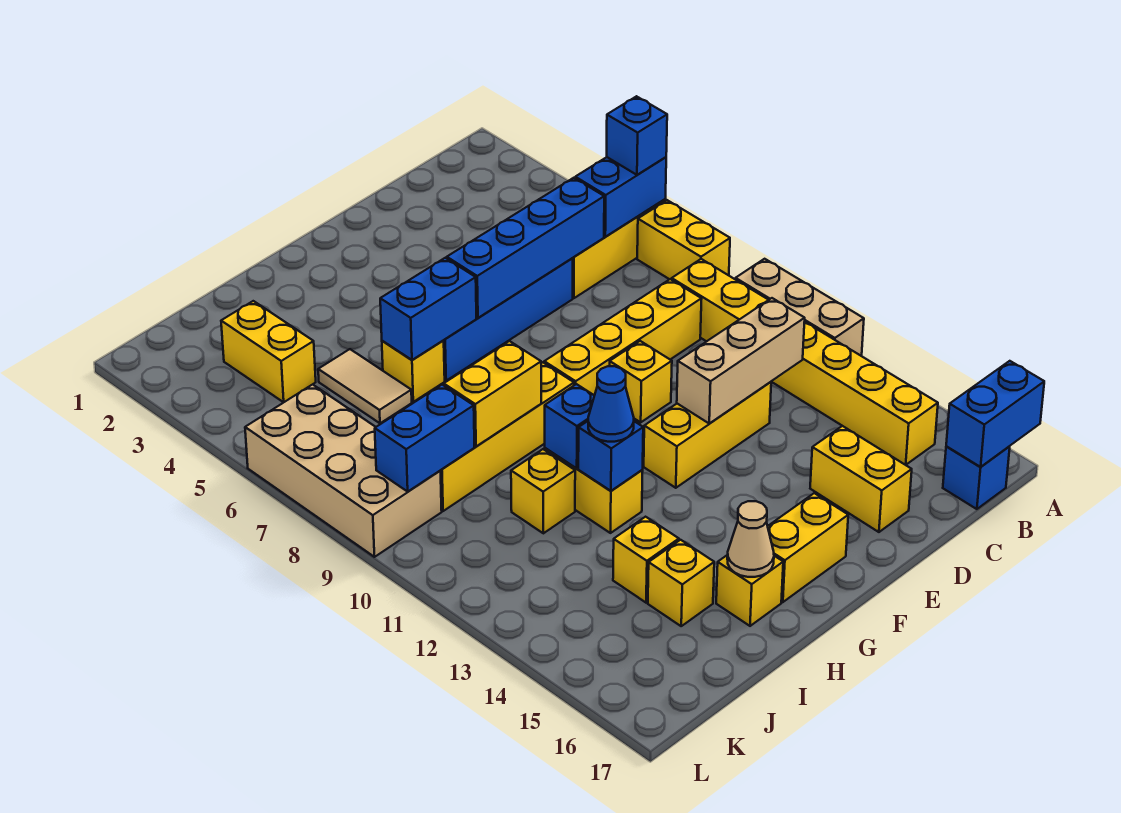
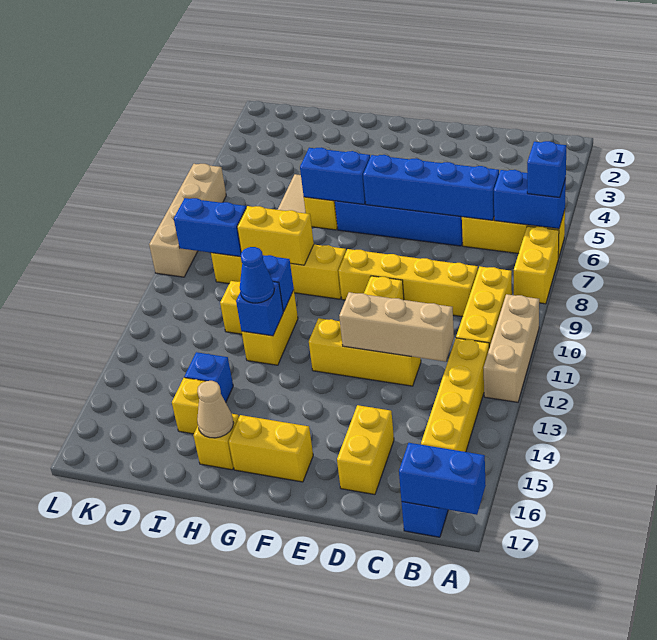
yellow brick I14 level 1 -> blue brick I14 level 1
yellow brick J3:J4 level 1 -> none
tan brick K6:L9 level 1 -> tan brick L6:L9 level 1

